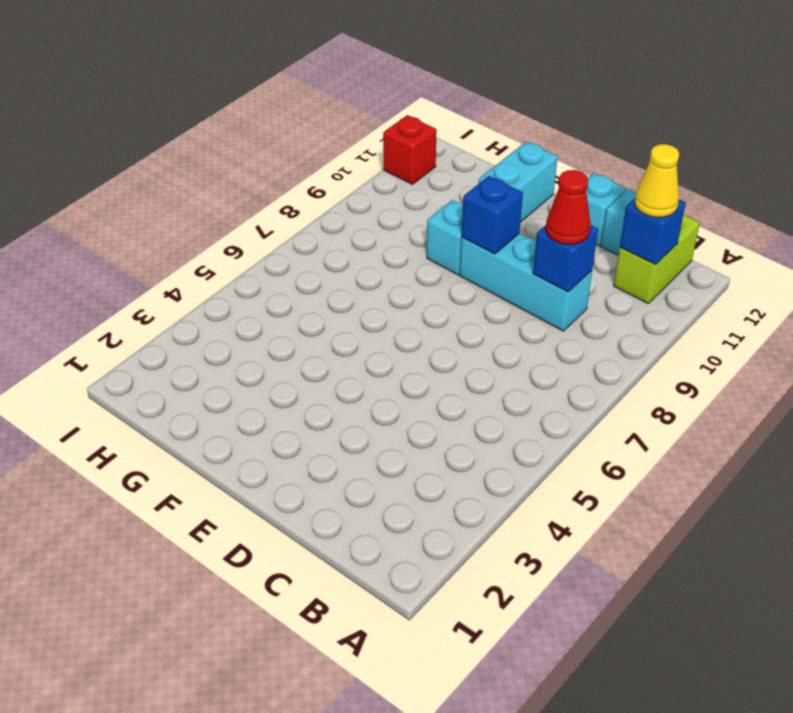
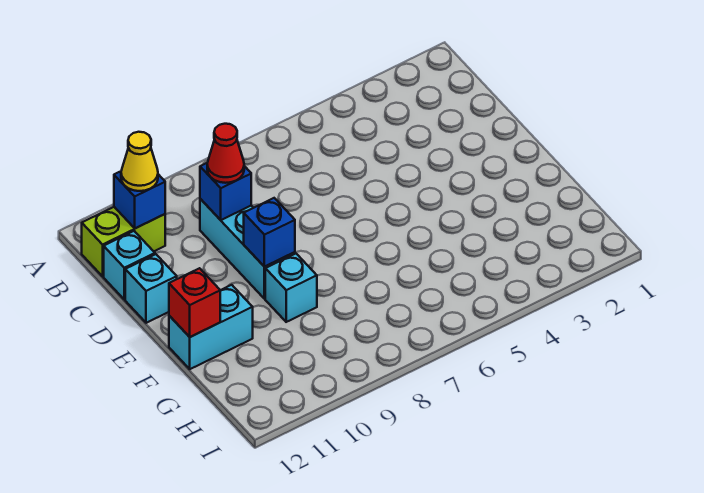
red brick I11 level 1 -> red brick F12 level 2

